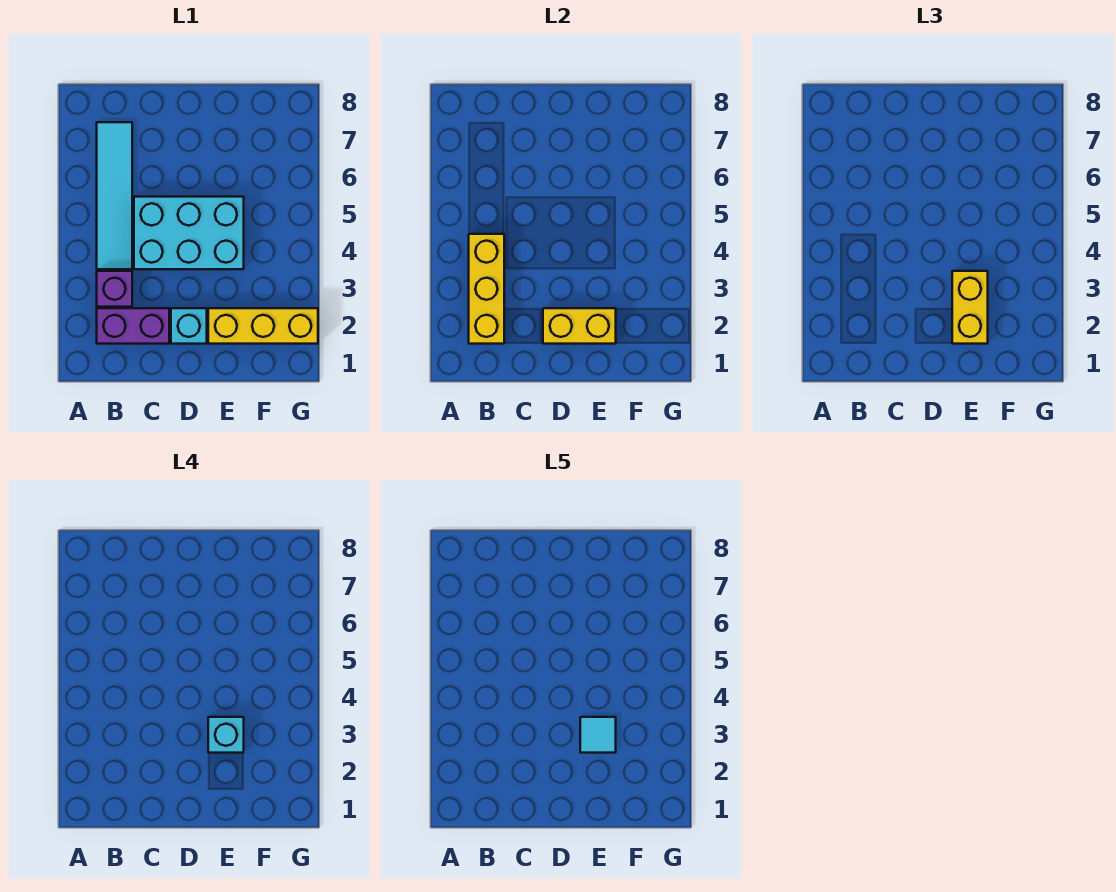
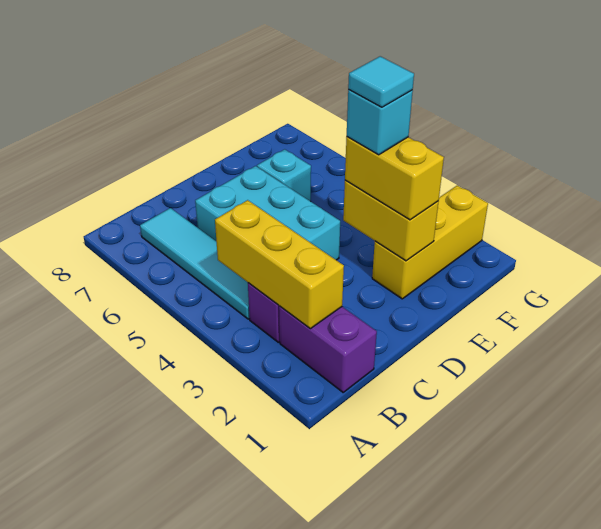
purple brick B2:C2 level 1 -> purple brick B1:B2 level 1
cyan brick C4:E5 level 1 -> cyan brick C4:D6 level 1
cyan brick D2 level 1 -> cyan brick E6 level 1
yellow brick D2:E2 level 2 -> yellow brick E2:E3 level 2

